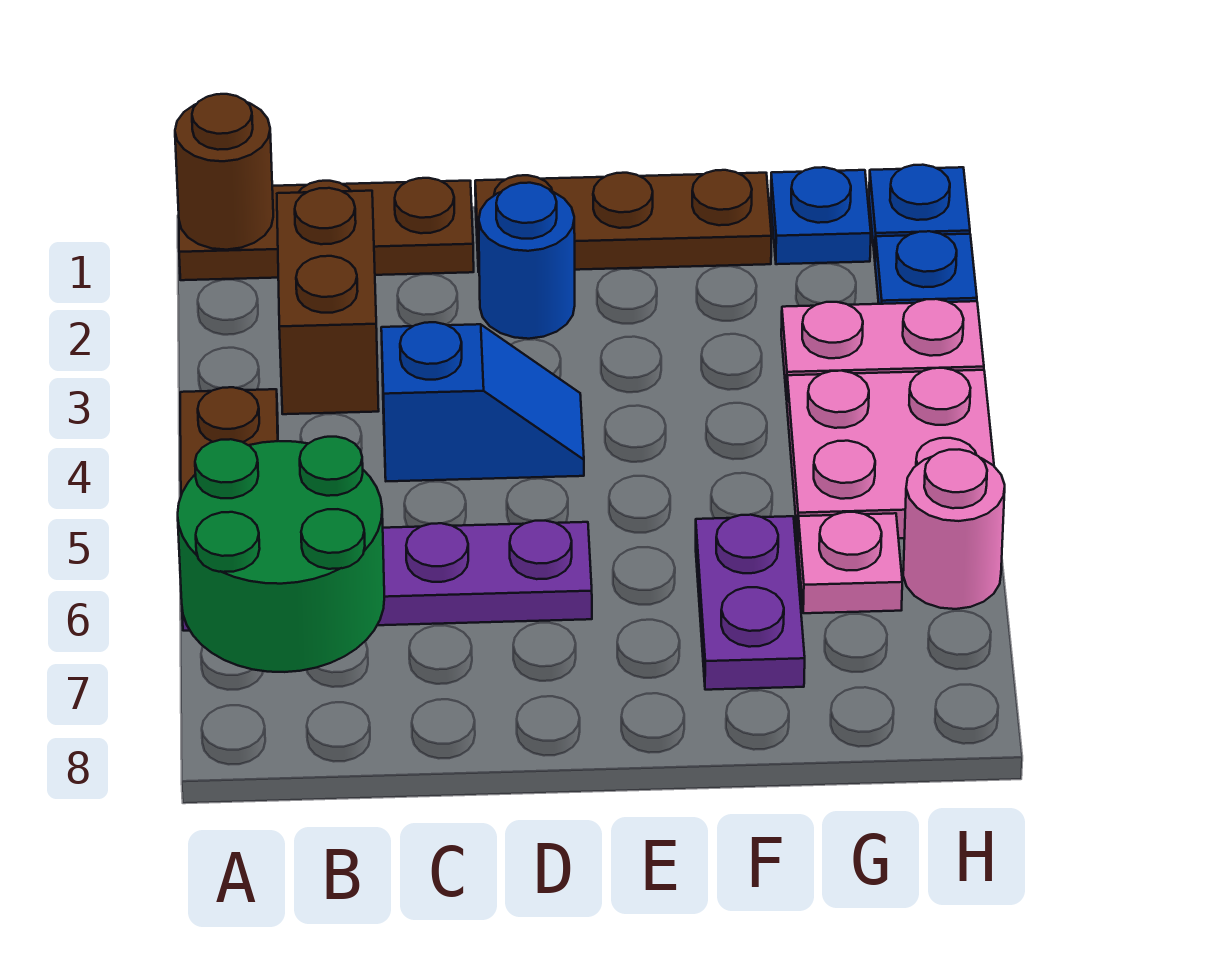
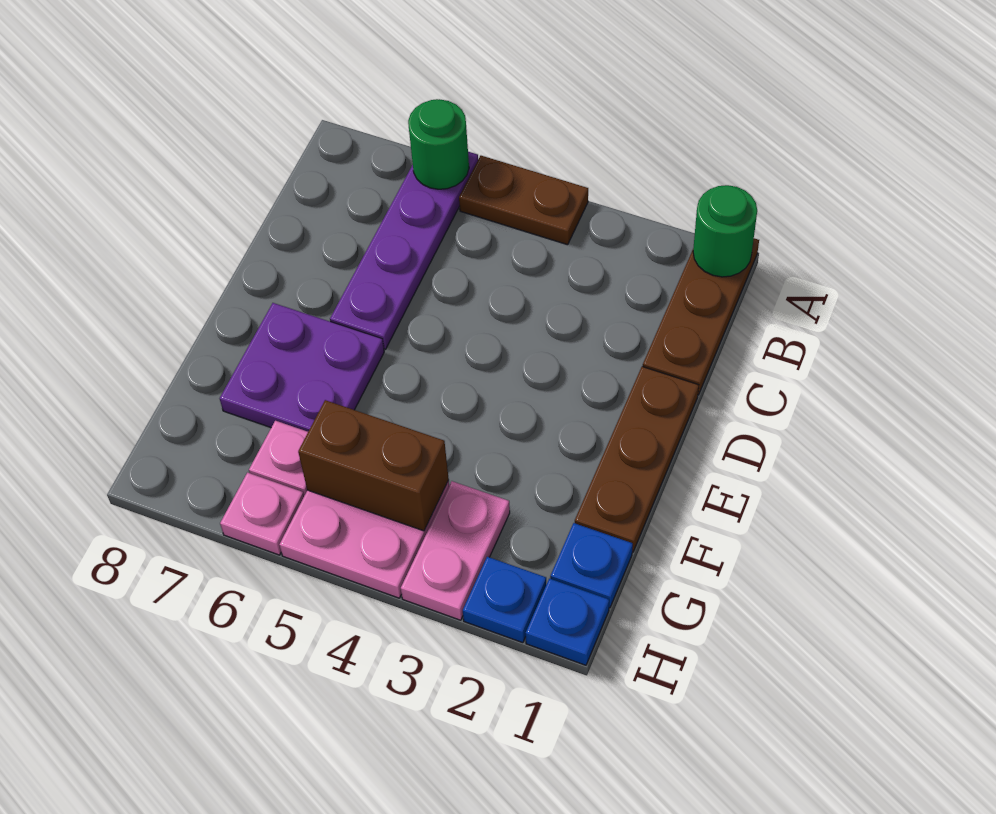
brown round brick A1 level 2 -> green round brick A1 level 2
green round brick A6:B7 level 2 -> green round brick A6 level 2
brown brick B2:B3 level 1 -> brown brick G4:G5 level 2
blue slope C4:D4 level 1 top C -> none
blue round brick D2 level 1 -> none
purple plate F6:F7 level 1 -> purple plate E6:F7 level 1
pink round brick H6 level 1 -> pink plate H6 level 1

